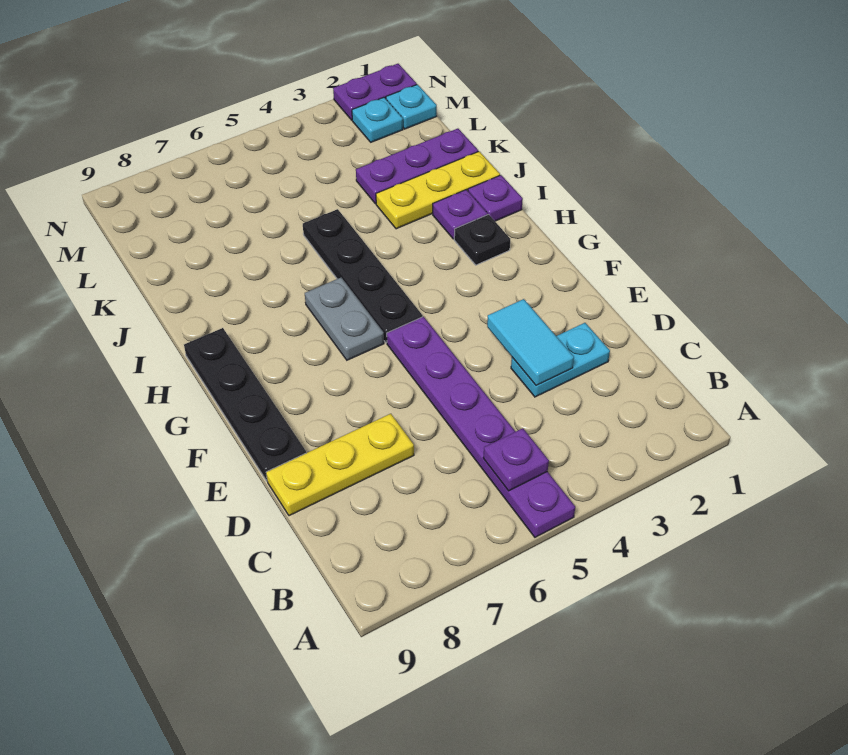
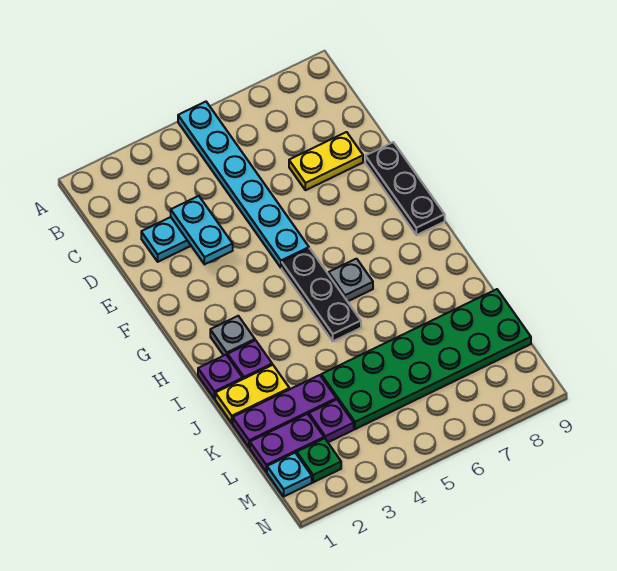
purple plate A5:F5 level 1 -> cyan plate A5:F5 level 1
purple plate B5 level 2 -> purple plate L3 level 1
cyan tile D3:E3 level 2 -> cyan plate D3:E3 level 2
yellow plate D7:D9 level 1 -> yellow plate D7:D8 level 1
black plate E9:H9 level 1 -> black plate E9:G9 level 1
black plate G5:J5 level 1 -> black plate G5:I5 level 1
grey plate G6:H6 level 1 -> grey plate H6 level 1
black plate H2 level 1 -> grey plate H2 level 1
yellow plate J1:J3 level 1 -> yellow plate J1:J2 level 1
none -> green plate K4:L9 level 1
cyan plate M2 level 1 -> green plate M2 level 1
purple plate N1:N2 level 1 -> purple plate L1:L2 level 1

